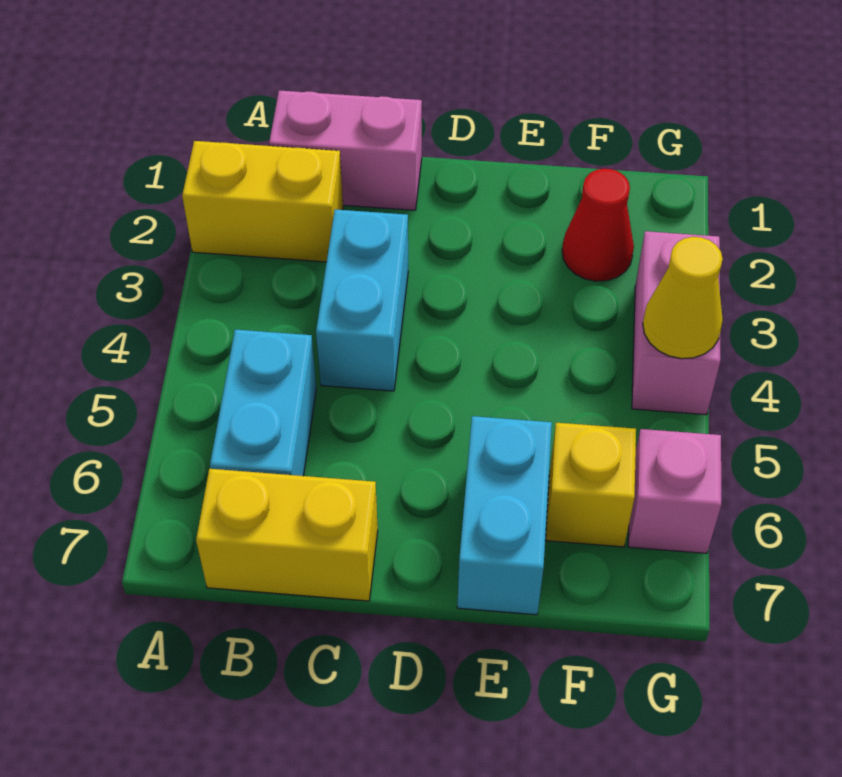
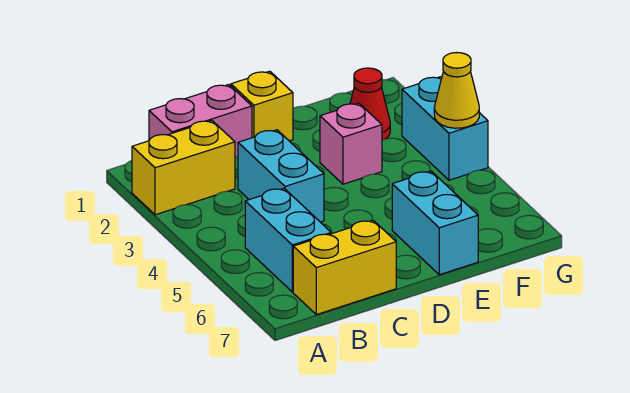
yellow brick F6 level 1 -> yellow brick D1 level 1
pink brick G3:G4 level 1 -> cyan brick G3:G4 level 1
pink brick G6 level 1 -> pink brick E3 level 1

